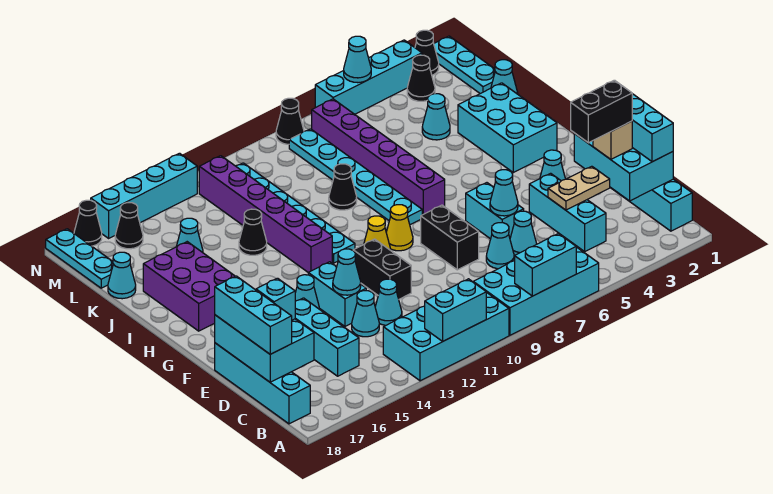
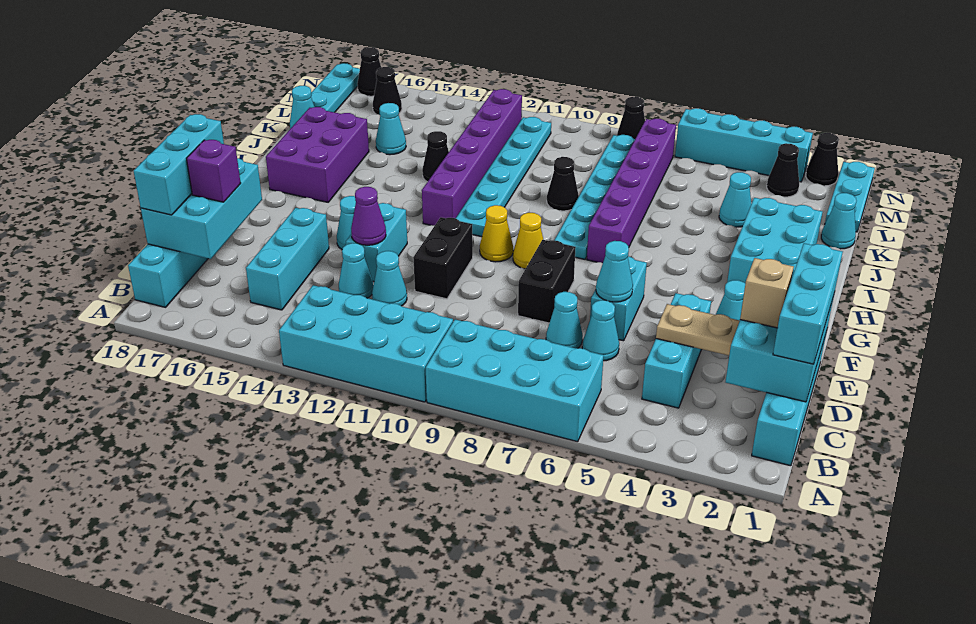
cyan brick A7:A8 level 2 -> none
cyan brick A11:A12 level 2 -> none
black brick D2:D3 level 4 -> none
cyan brick D17 level 3 -> purple brick D17 level 3
cyan cone E13 level 2 -> purple cone E13 level 2
cyan cone N5 level 2 -> none
cyan brick N13:N16 level 1 -> none

